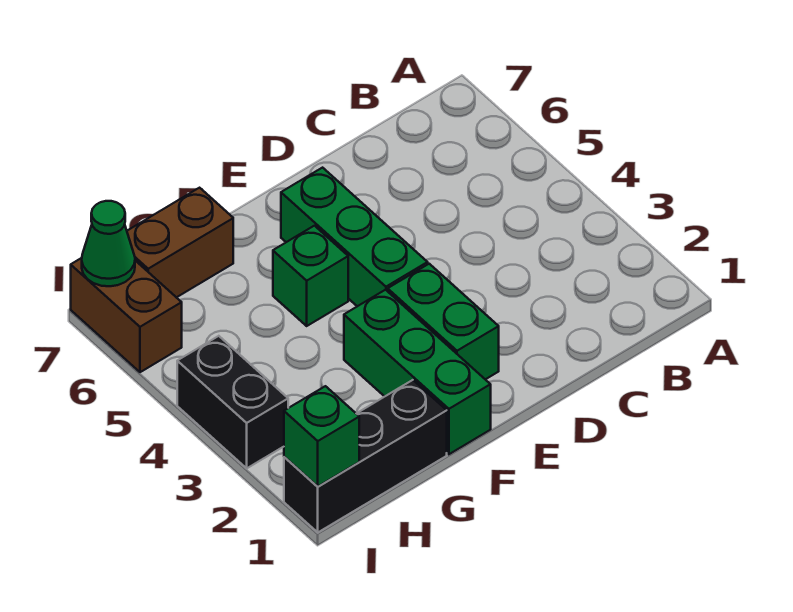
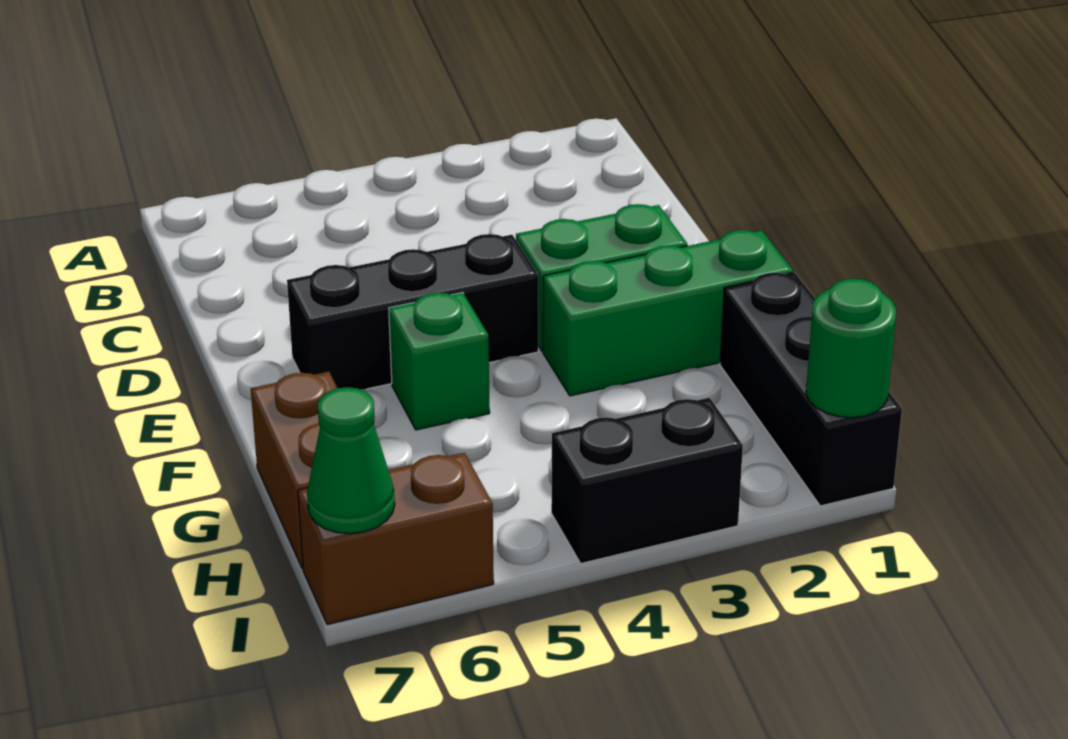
green brick E4:E6 level 1 -> black brick E4:E6 level 1
green brick I1 level 2 -> green round brick I1 level 2

